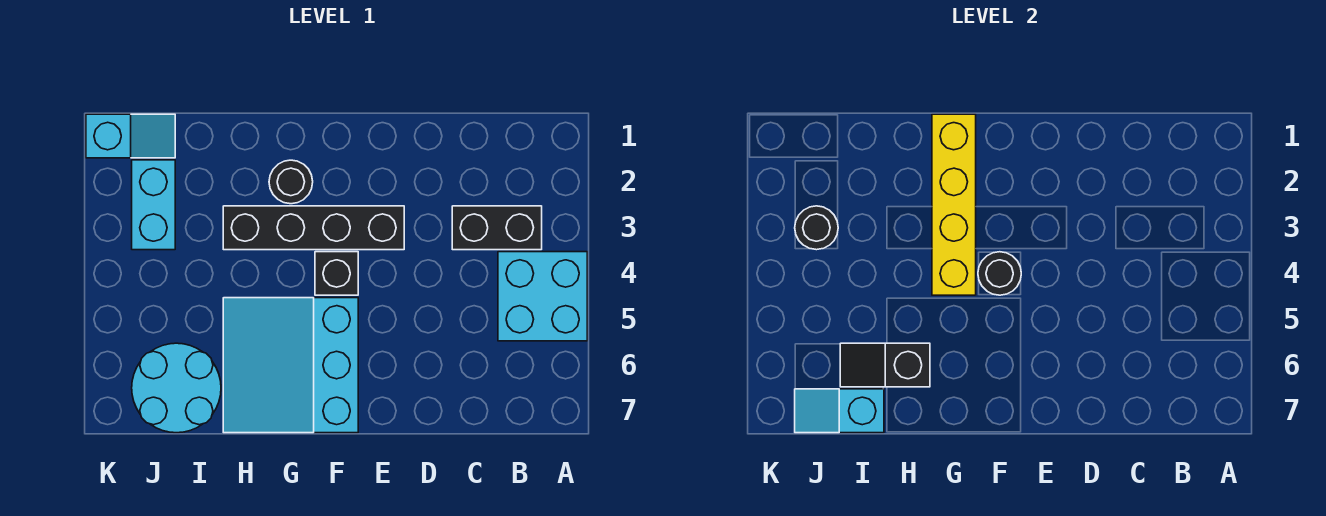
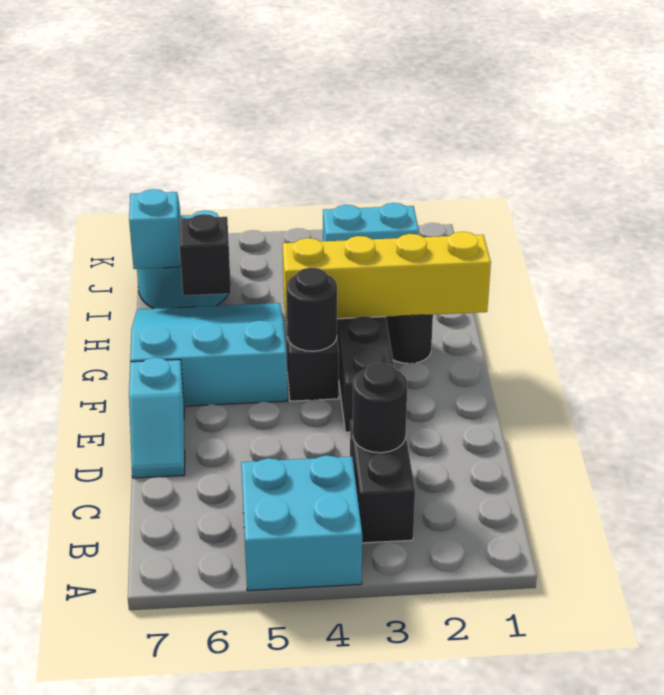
cyan slope J1:K1 level 1 top K -> cyan slope D7:E7 level 1 top E
black round brick J3 level 2 -> black round brick C3 level 2

